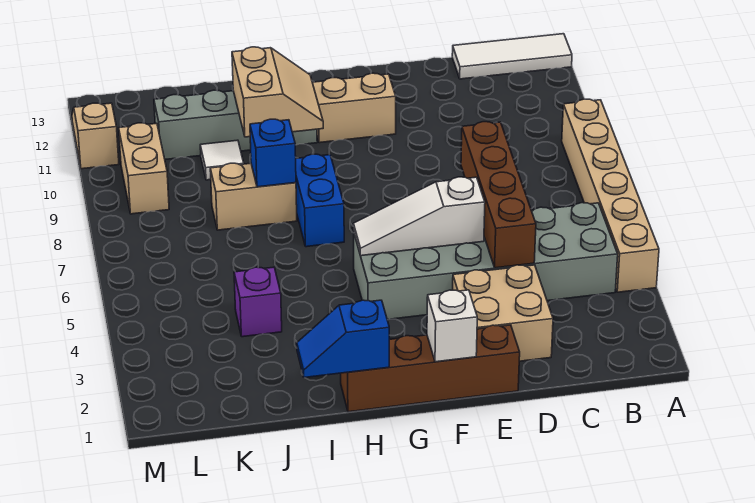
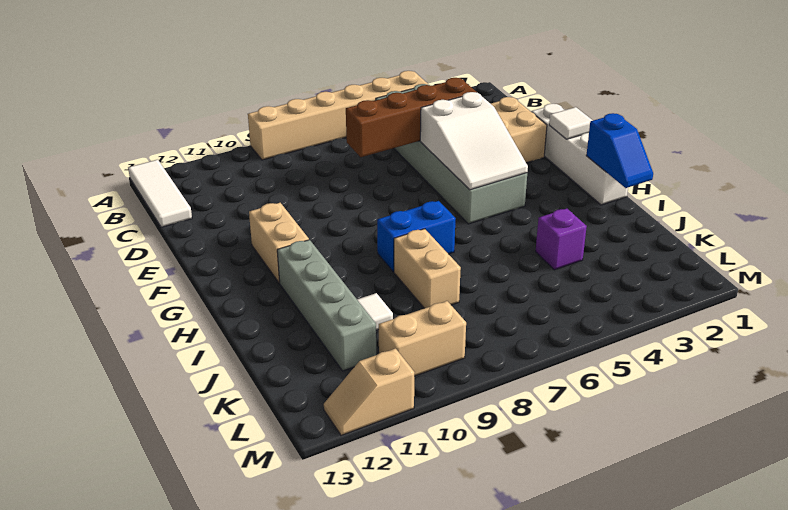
brown brick E1:H1 level 1 -> white brick E1:H1 level 1
white slope E5:G5 level 2 top E -> white slope E4:G5 level 2 top E
white brick F1 level 2 -> white tile F1 level 2
tan slope H10:I11 level 2 top I -> none
blue brick I8 level 2 -> none

